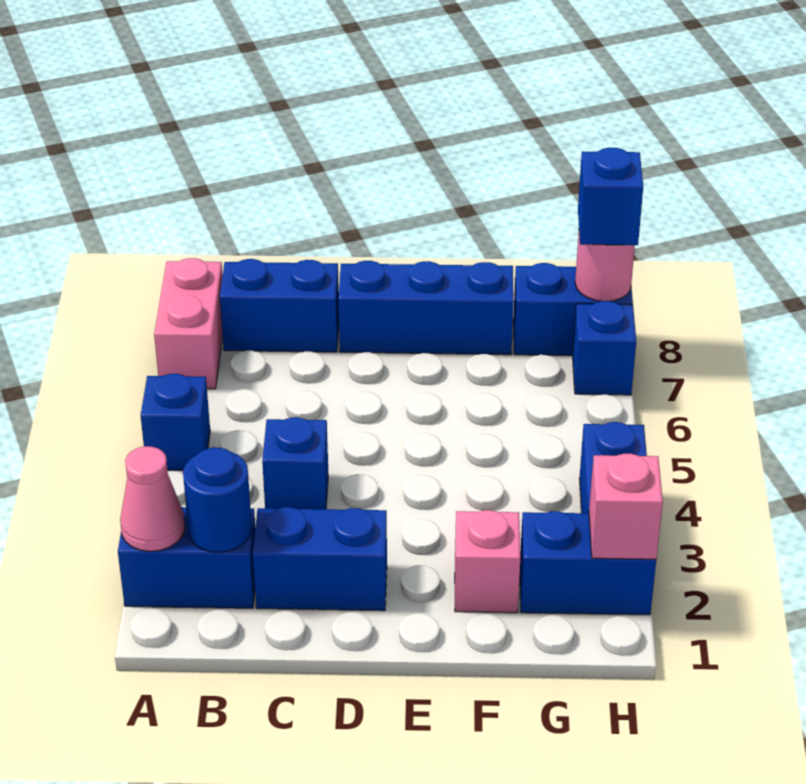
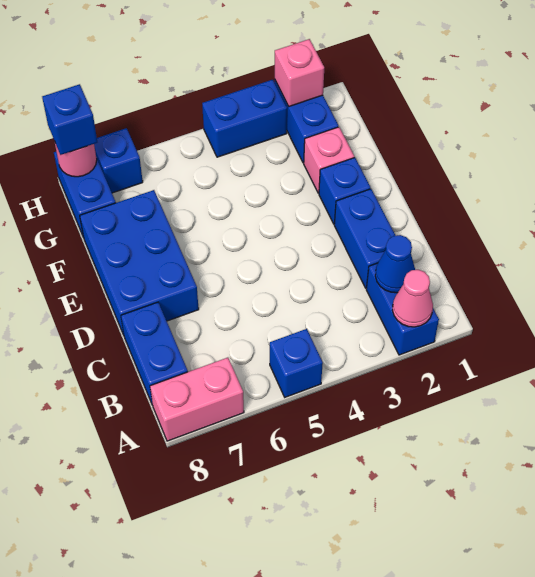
blue round brick B2 level 2 -> blue cone B2 level 2
blue brick C4 level 1 -> blue brick E2 level 1
blue brick D8:F8 level 1 -> blue brick D7:F8 level 1

